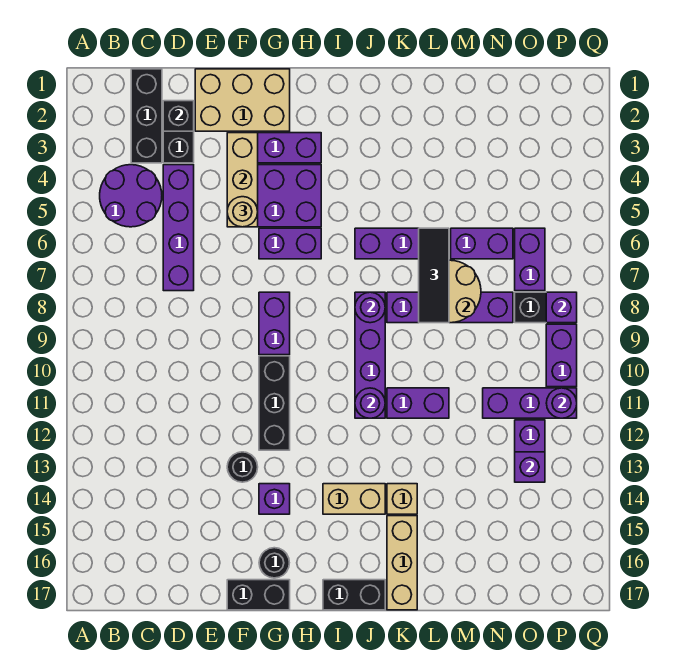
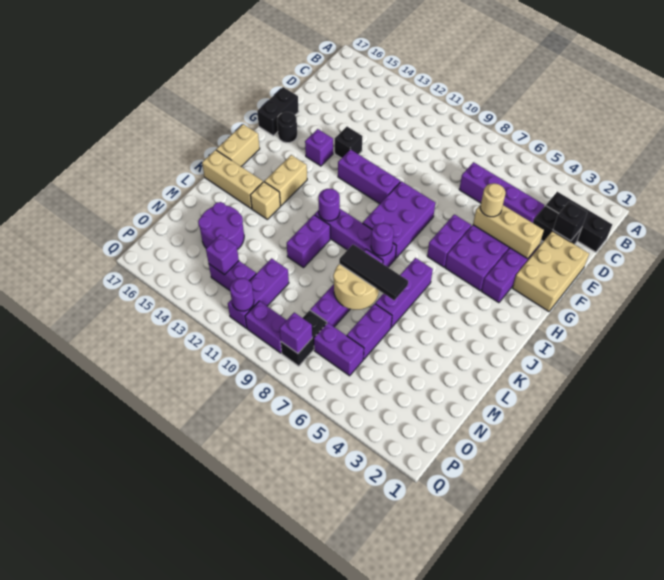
purple round brick B4:C5 level 1 -> purple round brick M14:N15 level 1
black round brick F13 level 1 -> black brick F13 level 1
purple brick G8:G9 level 1 -> purple brick G8:I9 level 1
black brick G10:G12 level 1 -> purple brick G10:G12 level 1
black brick I17:J17 level 1 -> tan brick I17:J17 level 1

